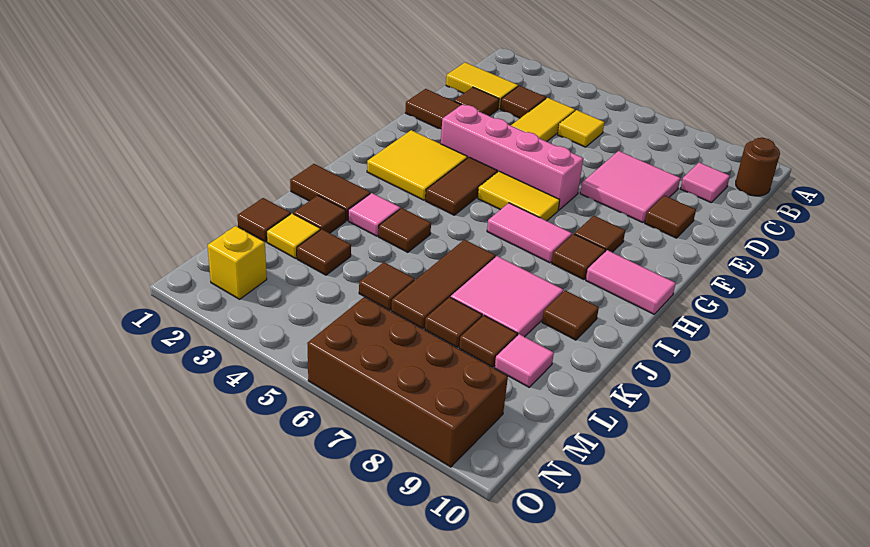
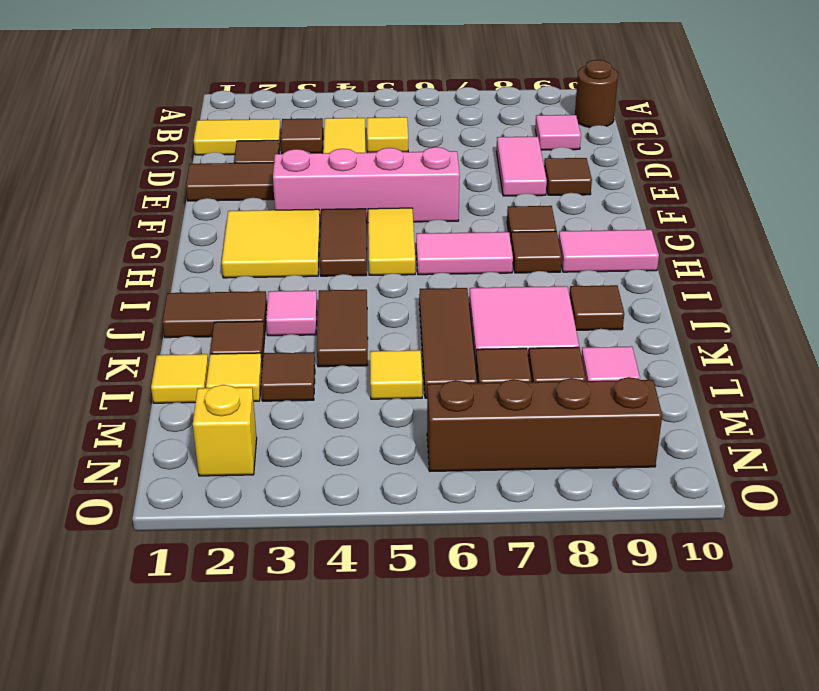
pink tile D7:E8 level 1 -> pink tile D8:E8 level 1
yellow tile G5:G6 level 1 -> yellow tile G5:H5 level 1
brown tile J4 level 1 -> brown tile J4:K4 level 1
brown tile L1 level 1 -> yellow tile L1 level 1
brown tile L5 level 1 -> yellow tile L5 level 1
brown brick N6:O9 level 1 -> brown brick N6:N9 level 1

